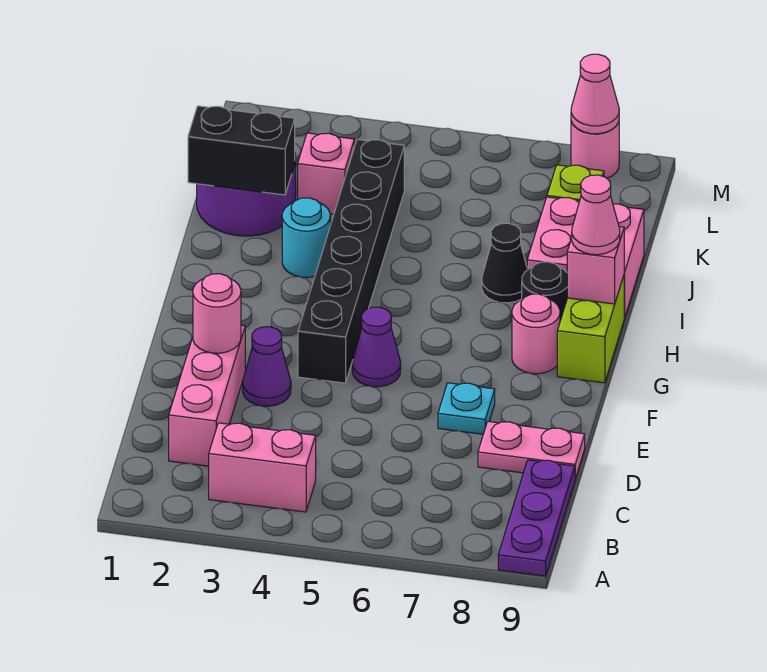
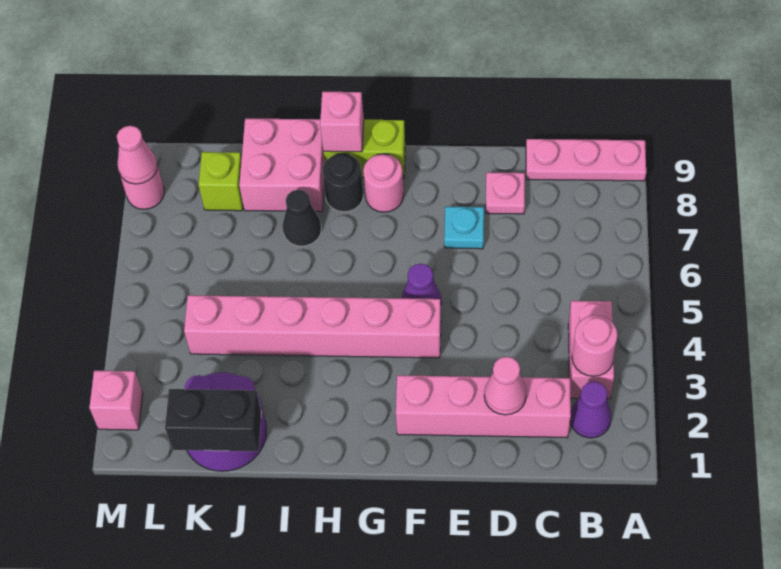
purple plate A9:C9 level 1 -> pink plate A9:C9 level 1
pink brick C2:E2 level 1 -> pink brick C2:F2 level 1
pink plate D8:D9 level 1 -> pink plate D8 level 1
pink round brick E2 level 2 -> pink round brick B3 level 2
purple cone E3 level 1 -> purple cone B2 level 1
black brick F4:K4 level 1 -> pink brick F4:K4 level 1
pink cone H9 level 3 -> pink cone D2 level 2
cyan round brick I3 level 1 -> none
black brick J1:J2 level 2 -> black brick J1:K1 level 2
pink brick K3 level 1 -> pink brick M2 level 1

